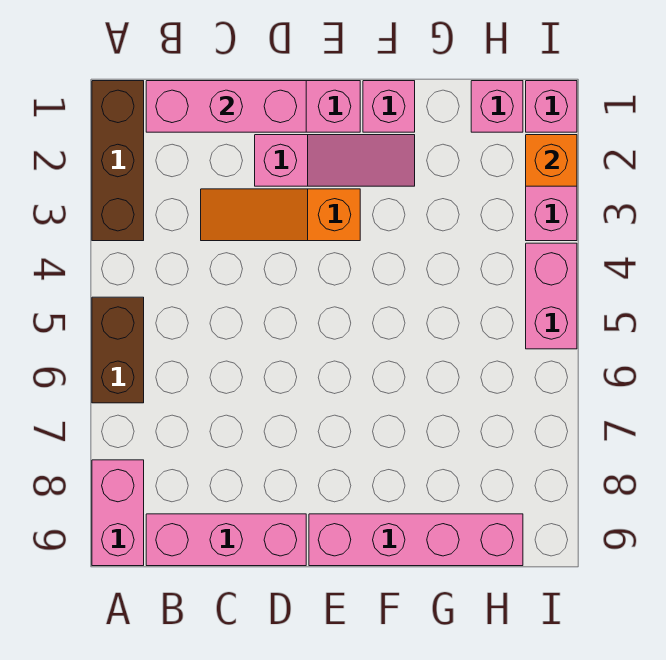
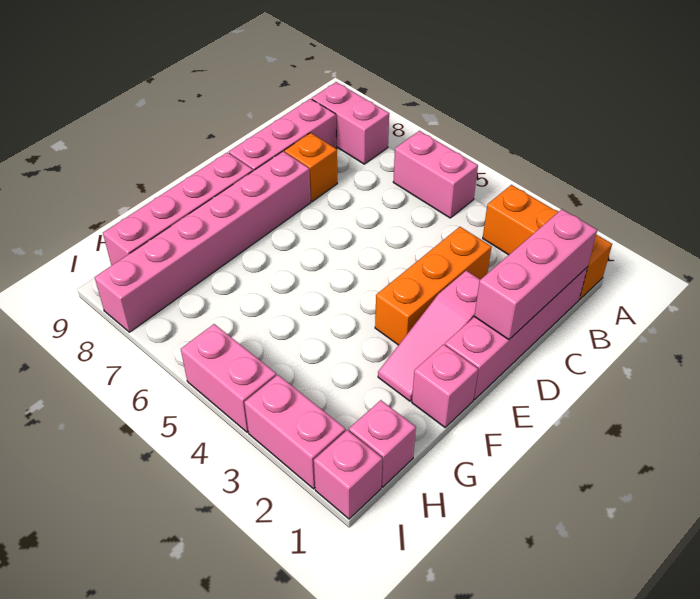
brown brick A1:A3 level 1 -> orange brick A1:A3 level 1
brown brick A5:A6 level 1 -> pink brick A5:A6 level 1
orange slope C3:E3 level 1 top E -> orange brick C3:E3 level 1
none -> pink brick D8:I8 level 1
orange brick I2 level 2 -> orange brick C8 level 1

